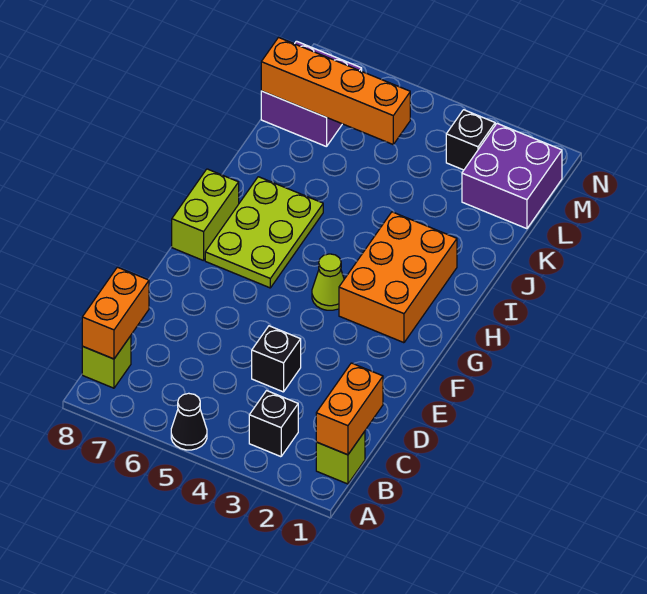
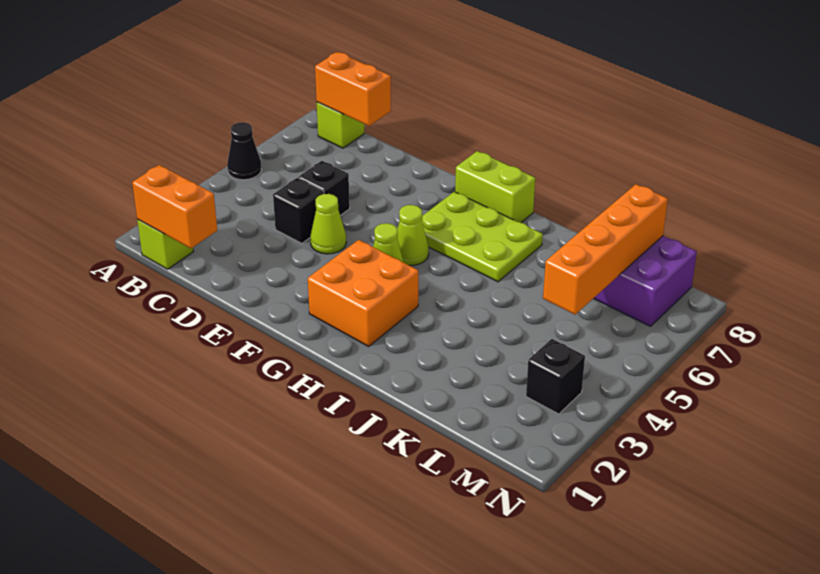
black brick B3 level 1 -> black brick D5 level 1
none -> lime cone E4 level 1
orange brick G2:I3 level 1 -> orange brick G2:H3 level 1
none -> lime cone G5 level 1
purple brick L1:M2 level 1 -> none

